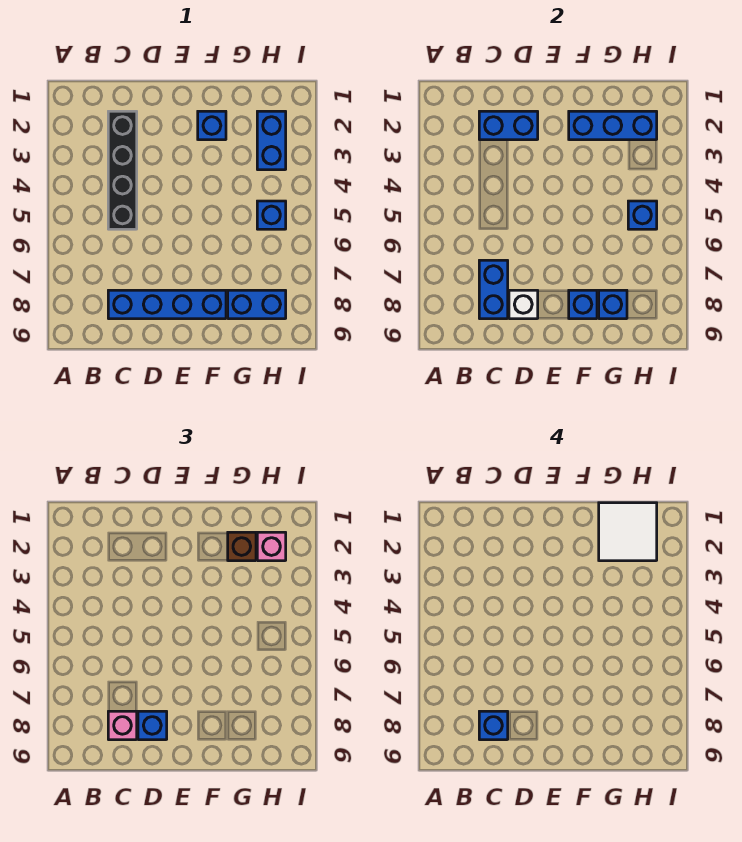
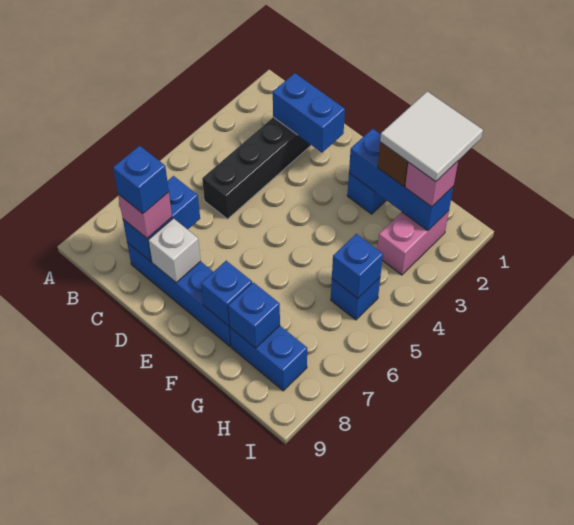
blue brick D8 level 3 -> none
blue brick H2:H3 level 1 -> pink brick H2:H3 level 1

